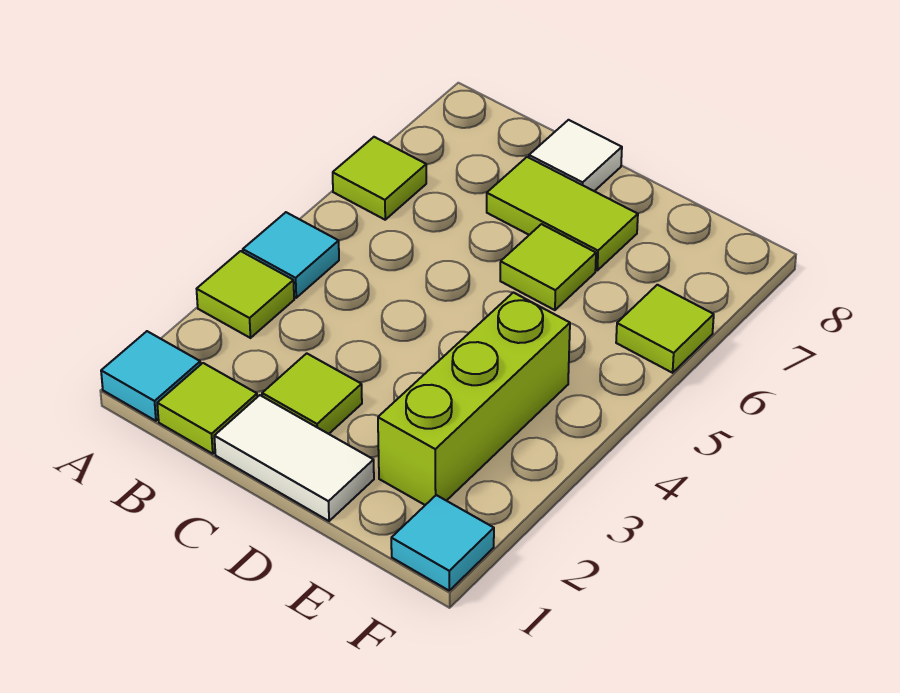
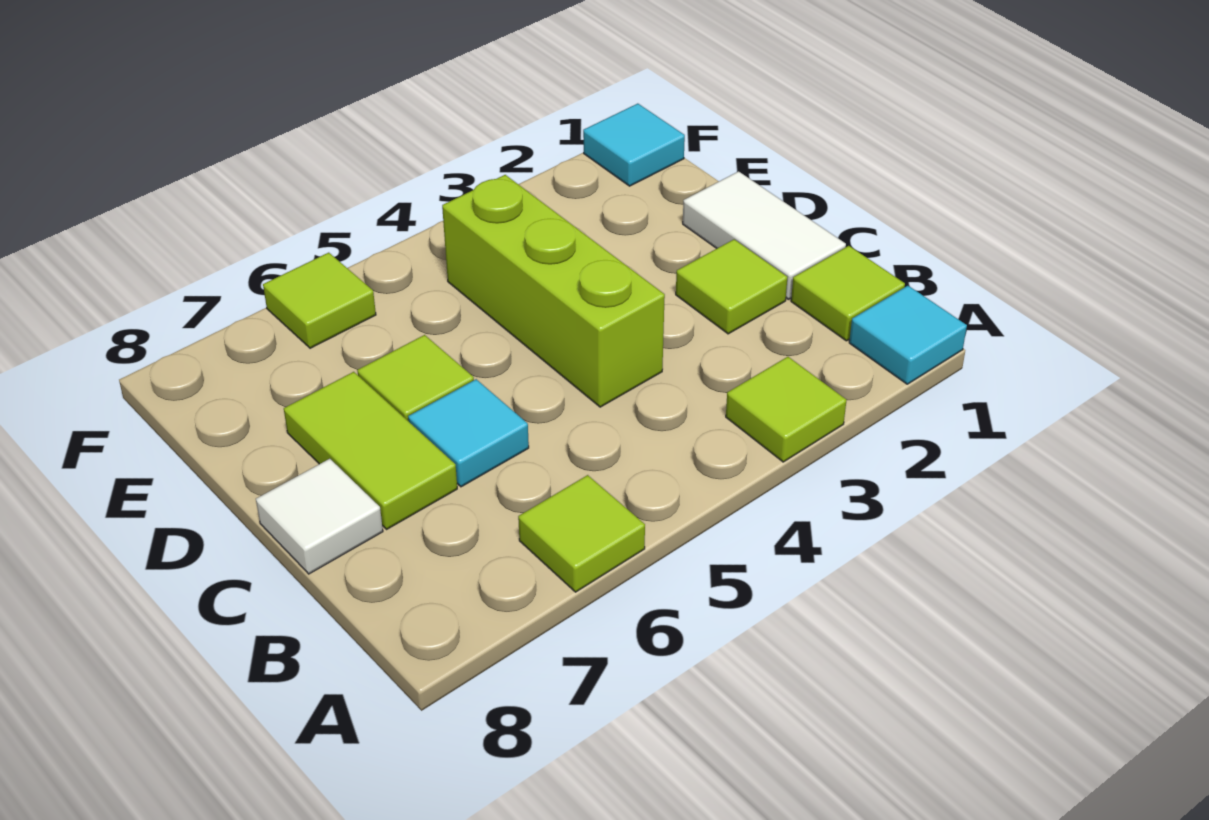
cyan tile A4 level 1 -> cyan tile C6 level 1
lime brick E2:E4 level 1 -> lime brick C4:E4 level 1

